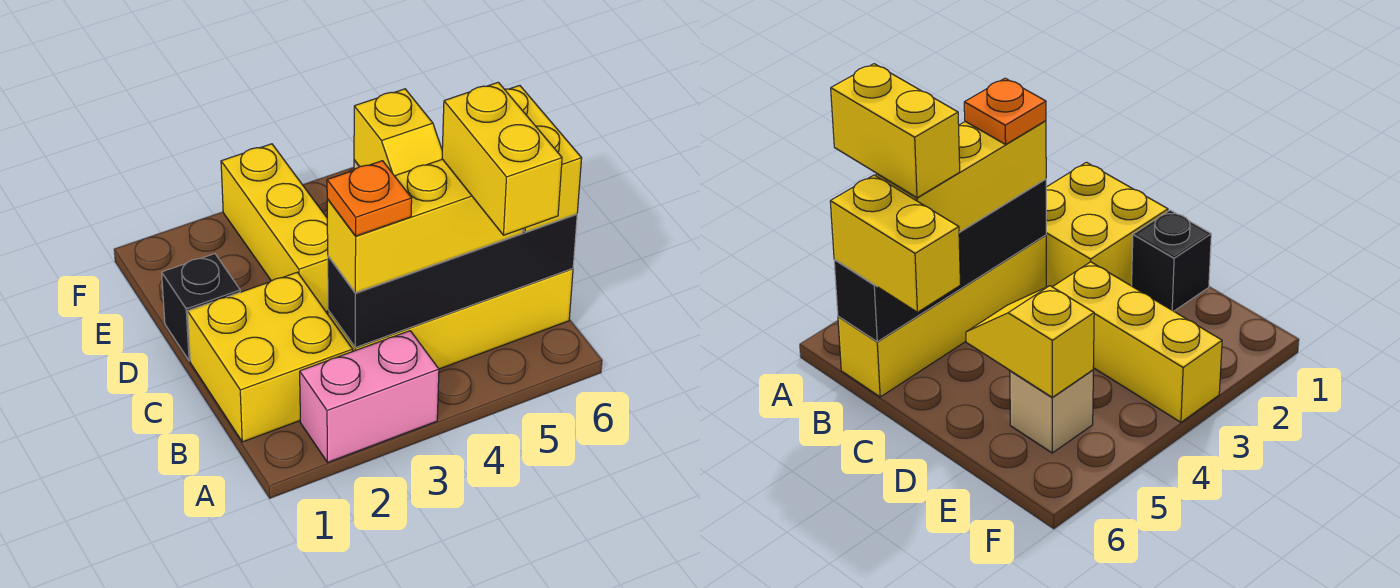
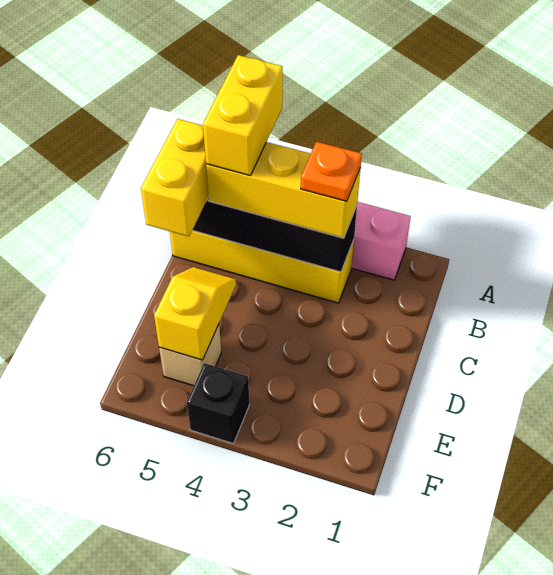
yellow brick B1:C2 level 1 -> none
black brick D1 level 1 -> black brick F4 level 1
yellow brick D3:F3 level 1 -> none

